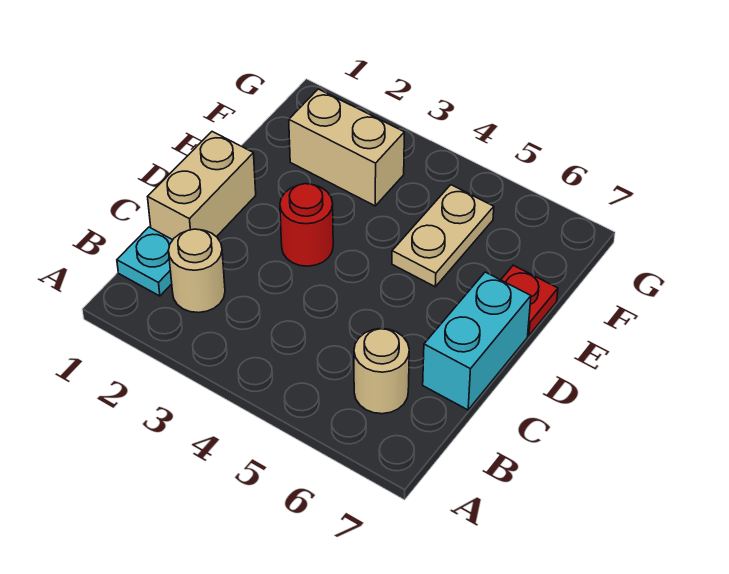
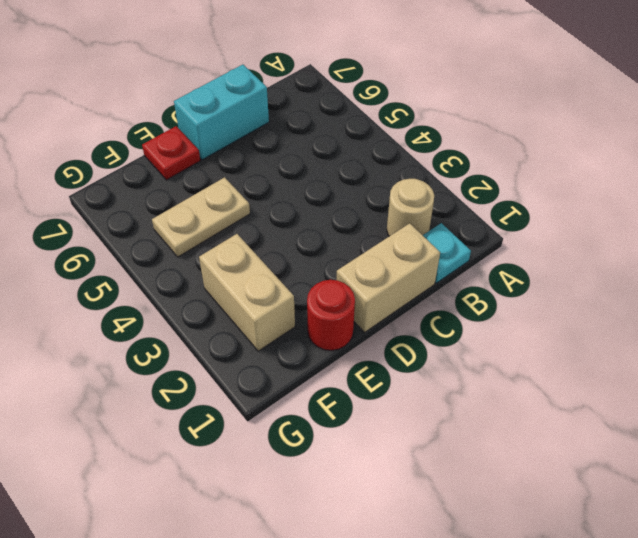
tan round brick B6 level 1 -> none
red round brick D3 level 1 -> red round brick E1 level 1

